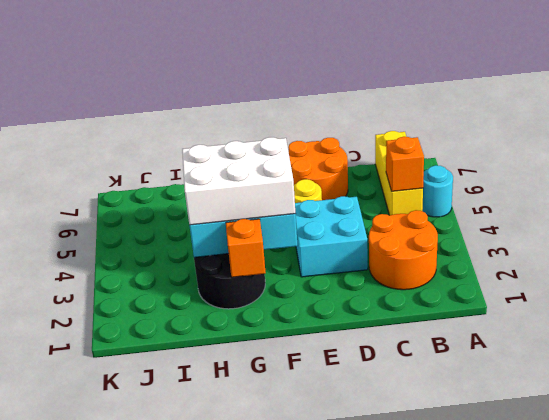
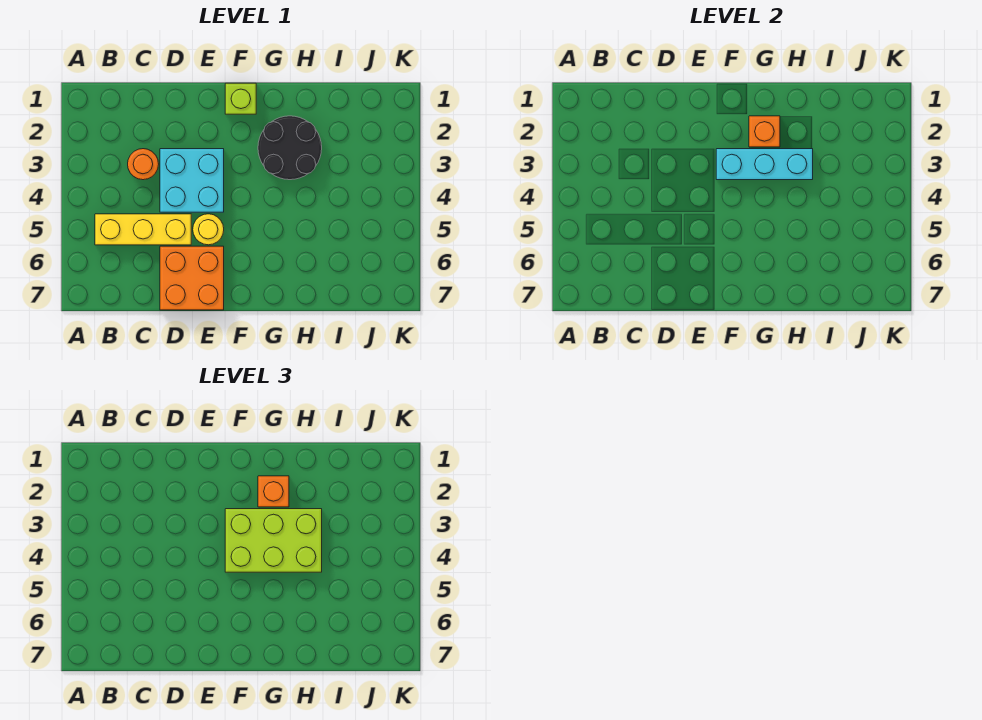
cyan round brick A5 level 1 -> none
orange round brick B2:C3 level 1 -> orange round brick C3 level 1
yellow brick B5:B7 level 1 -> yellow brick B5:D5 level 1
orange brick B5 level 2 -> orange brick G2 level 3
orange round brick D6:E7 level 1 -> orange brick D6:E7 level 1
none -> lime brick F1 level 1
white brick F3:H4 level 3 -> lime brick F3:H4 level 3

